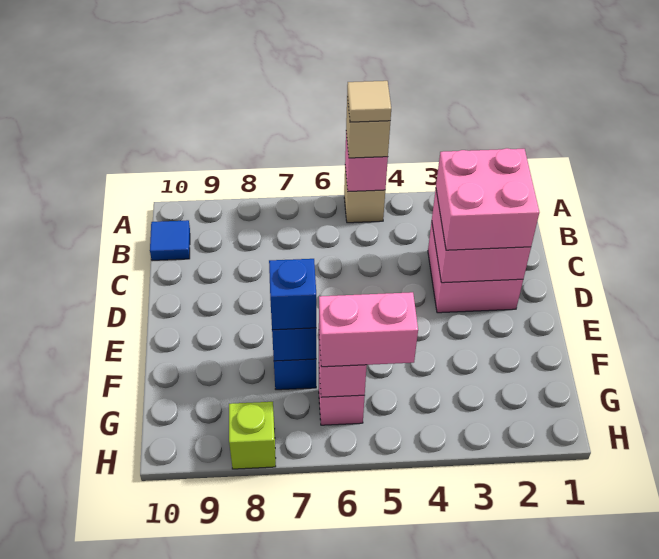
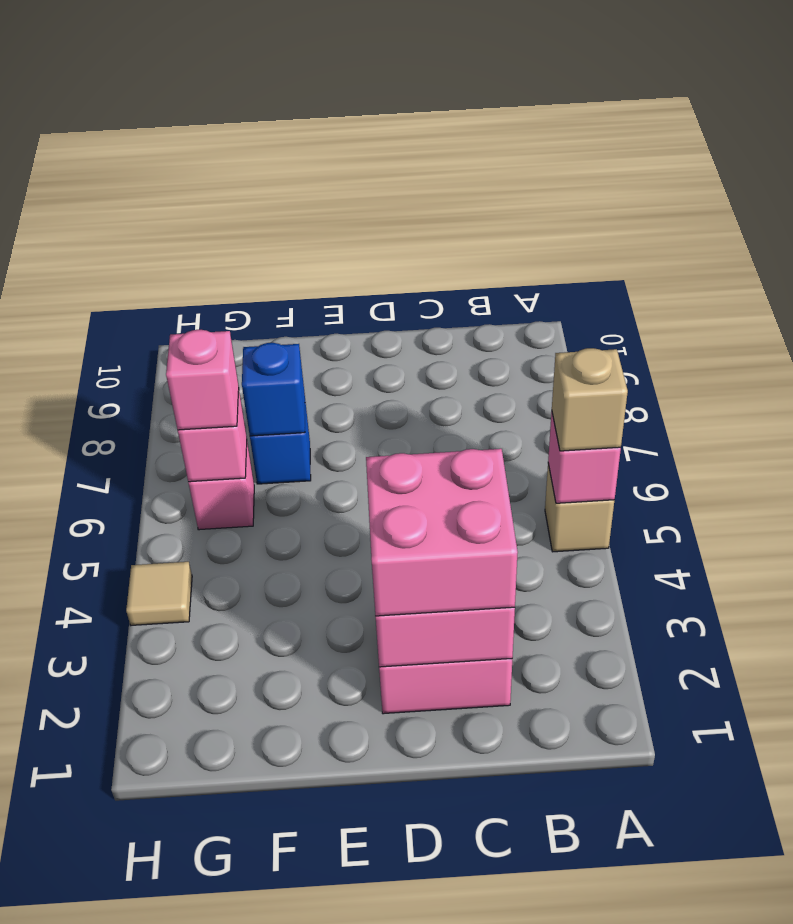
tan tile A5 level 4 -> tan tile H4 level 1
blue tile B10 level 1 -> none
blue brick F7 level 3 -> none
pink brick G5:G6 level 3 -> pink brick G6 level 3
lime brick H8 level 1 -> none

